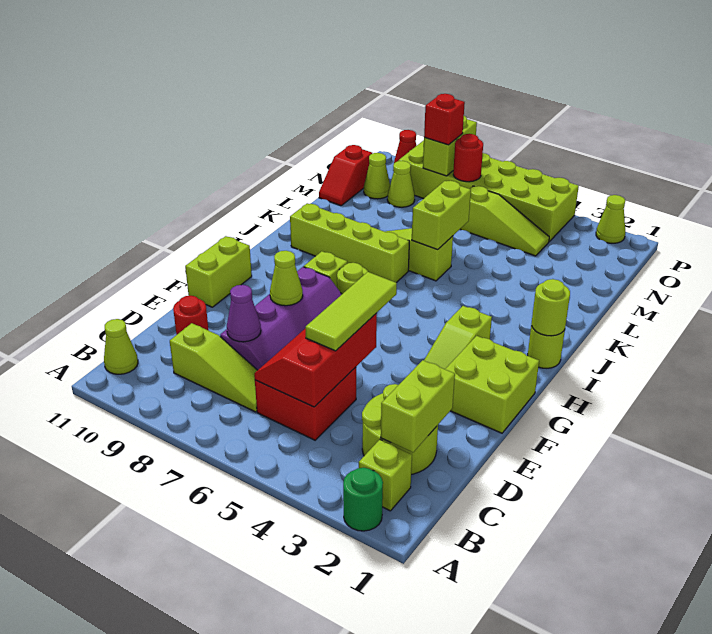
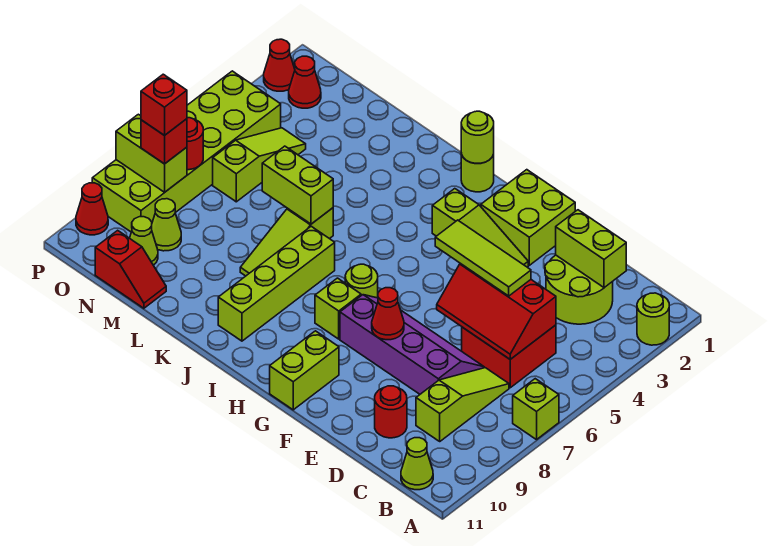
green round brick A2 level 1 -> lime round brick A2 level 1
lime brick B2 level 1 -> lime brick A7 level 1
purple cone D8 level 2 -> none
lime cone F8 level 2 -> red cone F8 level 2
lime brick F11:G11 level 1 -> lime brick G10:G11 level 1
none -> red cone O2 level 1
none -> red brick O8 level 4
lime cone P2 level 1 -> red cone P2 level 1

